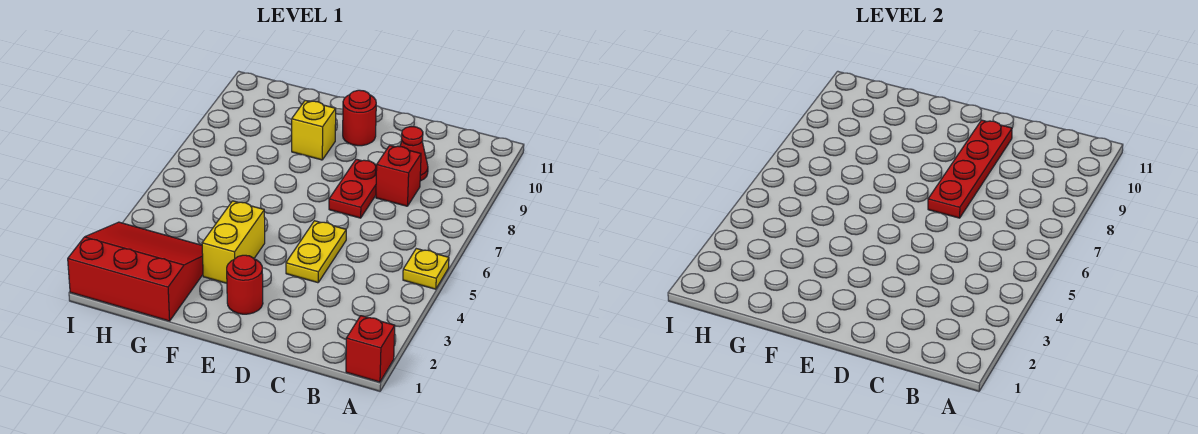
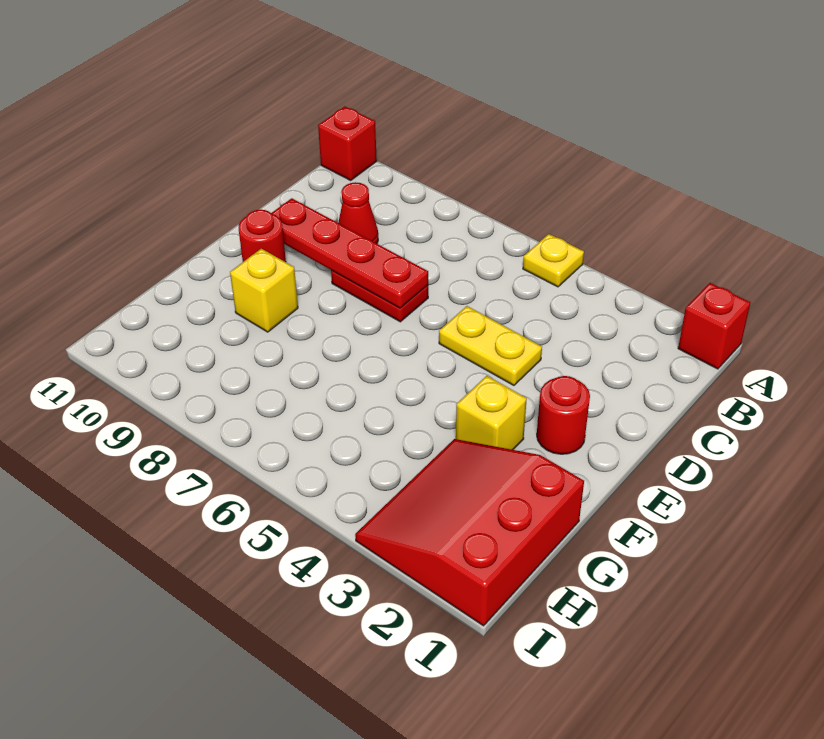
red brick C8 level 1 -> red brick A11 level 1
yellow brick F3:F4 level 1 -> yellow brick F3 level 1

